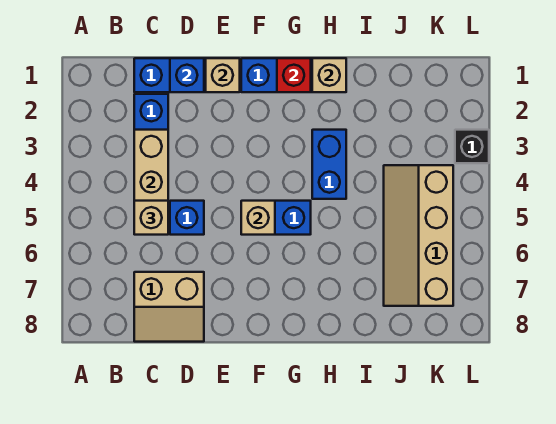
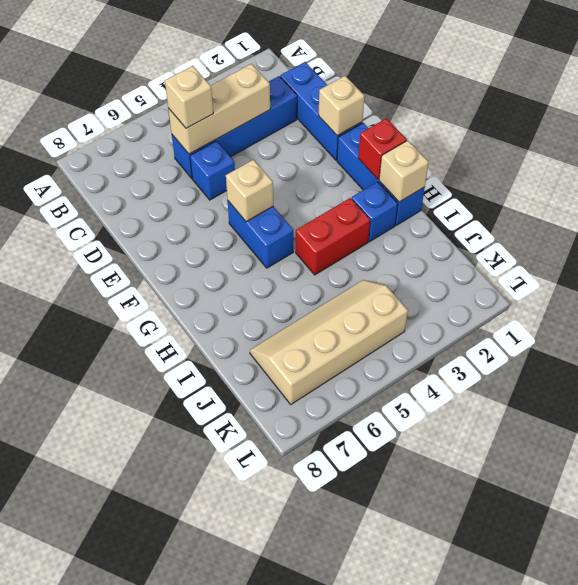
tan slope C7:D8 level 1 top 7 -> none
blue brick D1 level 2 -> blue brick H2 level 1
blue brick H3:H4 level 1 -> red brick H3:H4 level 1
black brick L3 level 1 -> none

